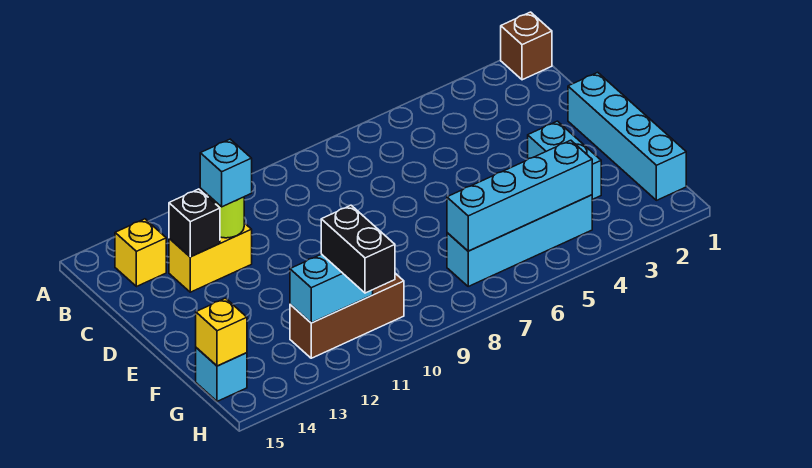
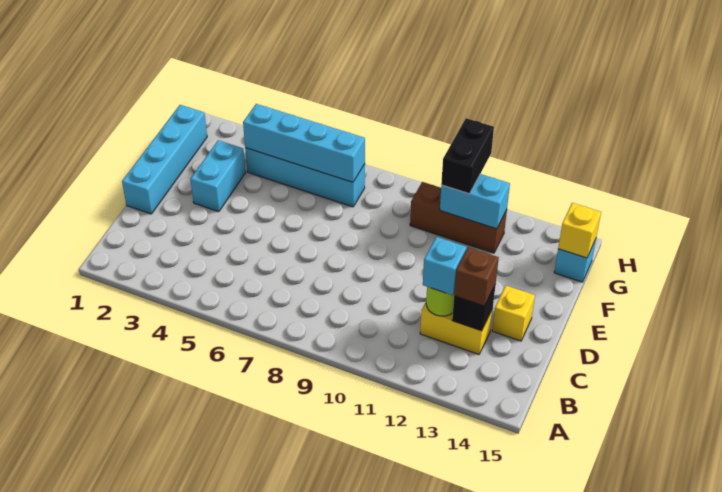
brown brick A1 level 1 -> brown brick C13 level 3
yellow brick B14 level 1 -> yellow brick D14 level 1

